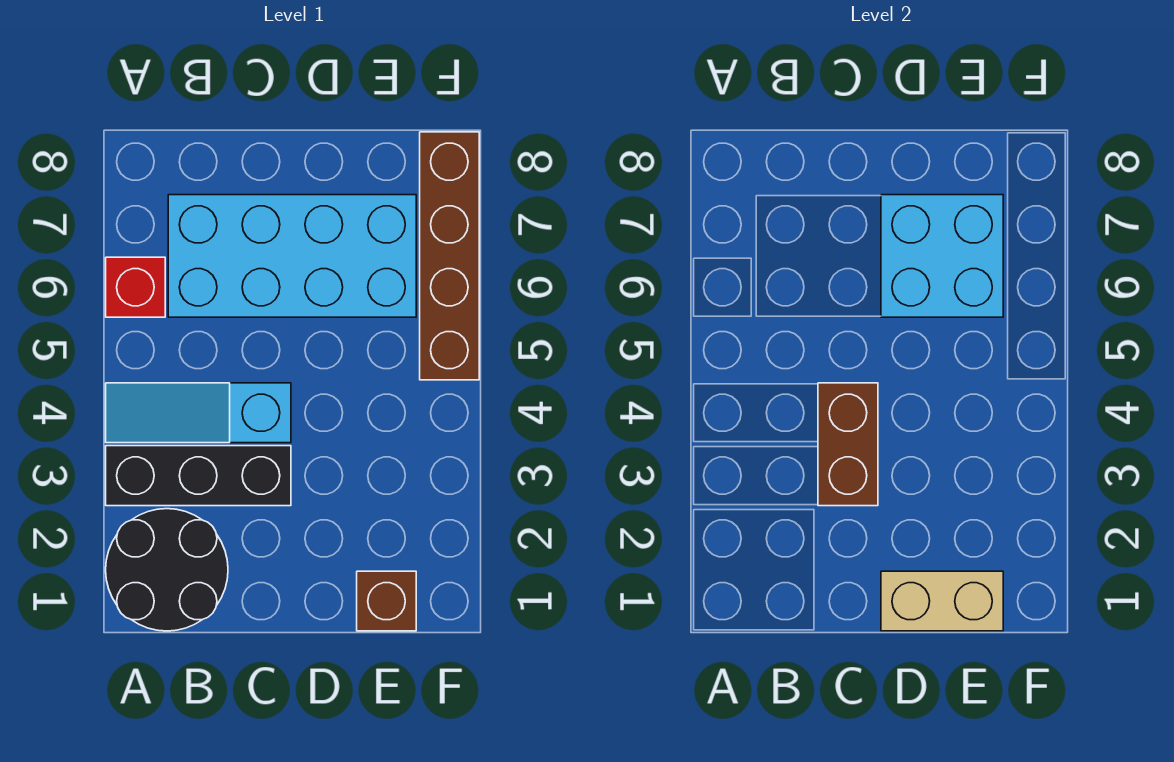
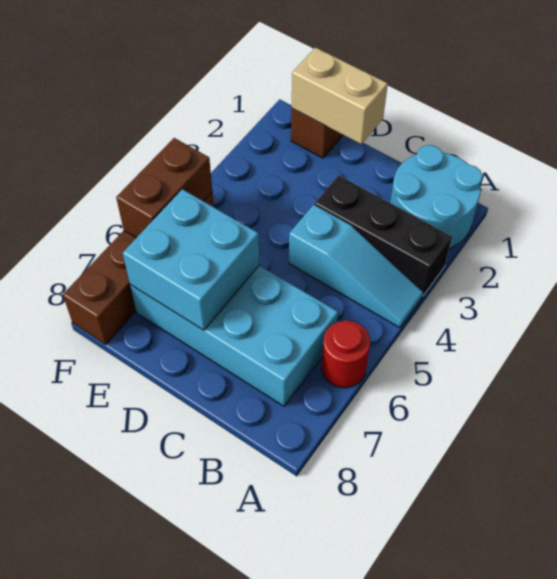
black round brick A1:B2 level 1 -> cyan round brick A1:B2 level 1
red brick A6 level 1 -> red round brick A6 level 1
brown brick C3:C4 level 2 -> brown brick F5:F6 level 2

